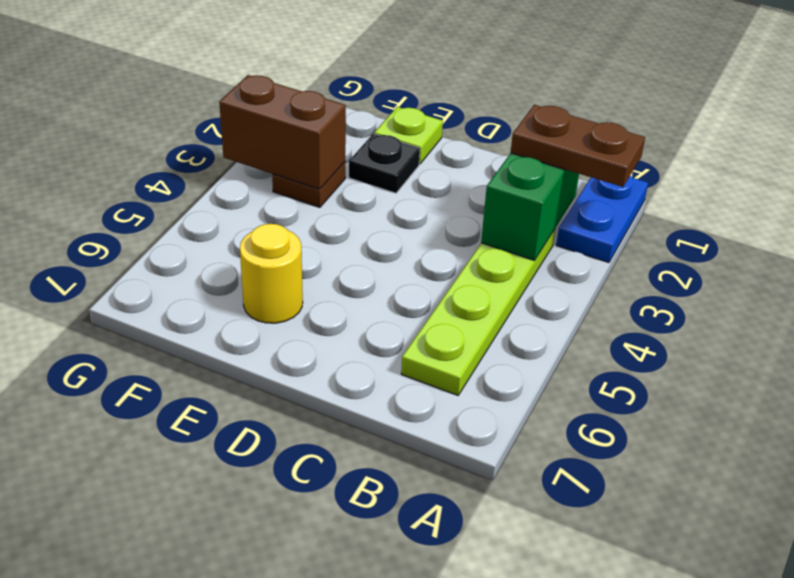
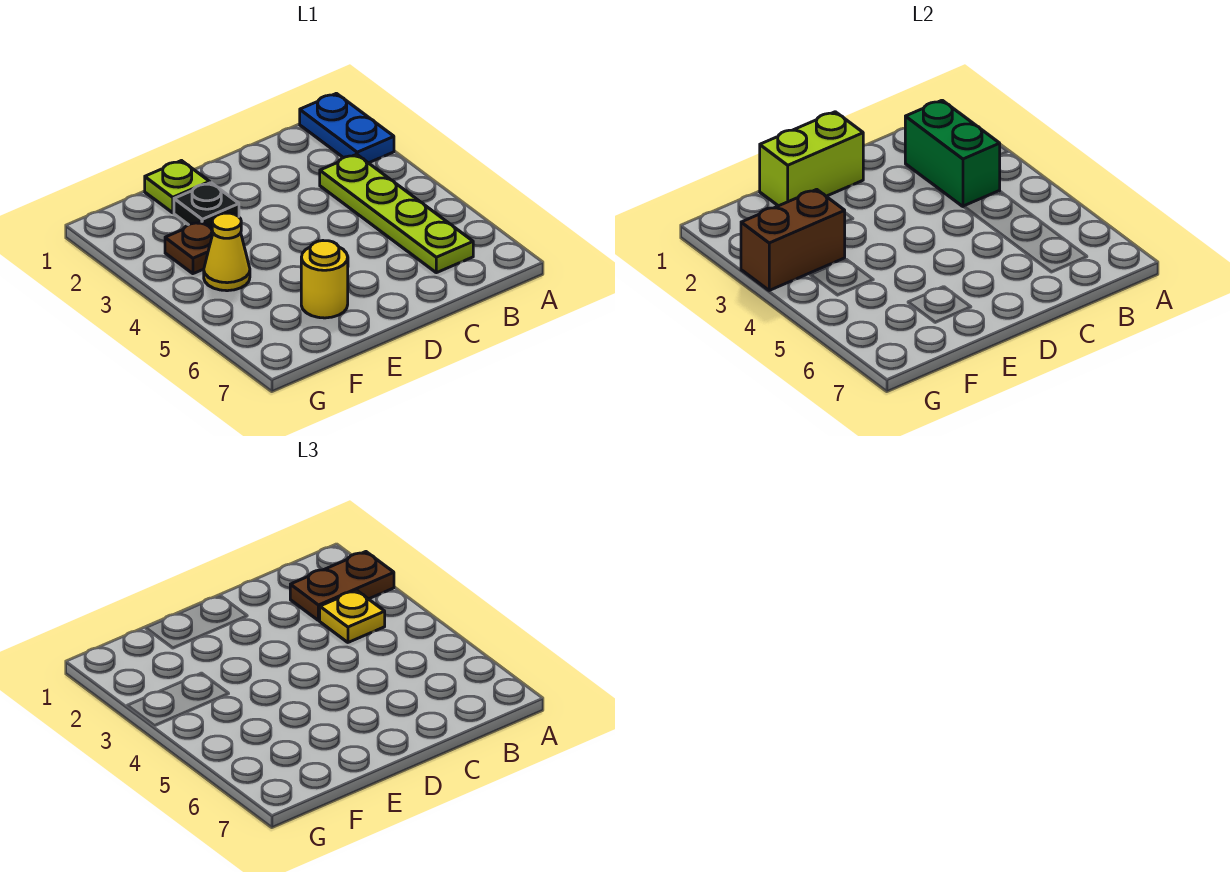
none -> yellow plate B3 level 3
none -> lime brick D1:E1 level 2
none -> yellow cone F4 level 1

